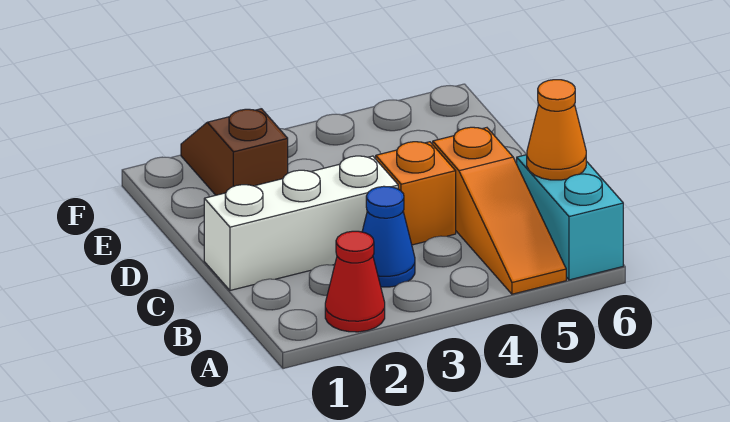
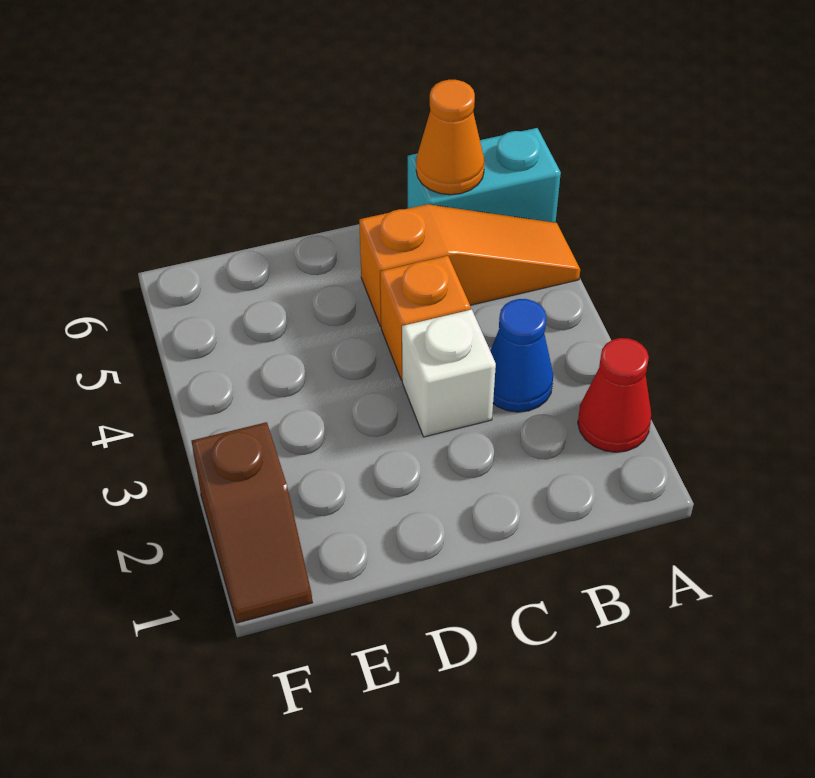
white brick C1:C3 level 1 -> white brick C3 level 1
brown slope E2:F2 level 1 top E -> brown slope F1:F2 level 1 top 2

